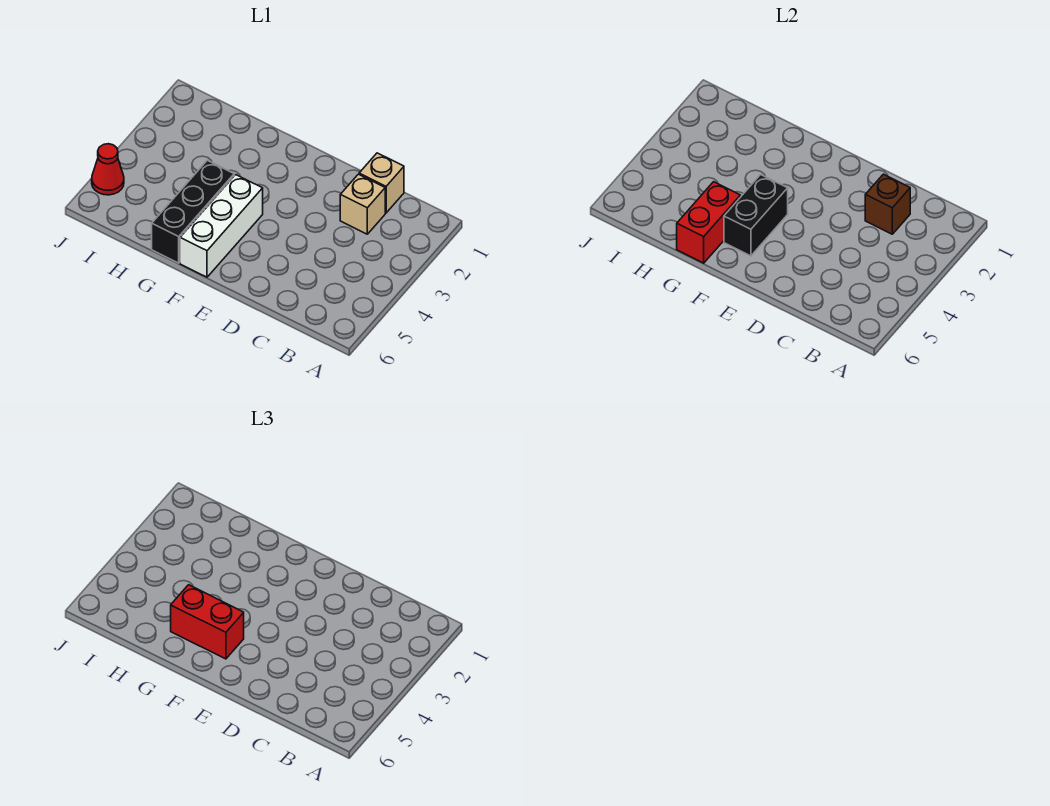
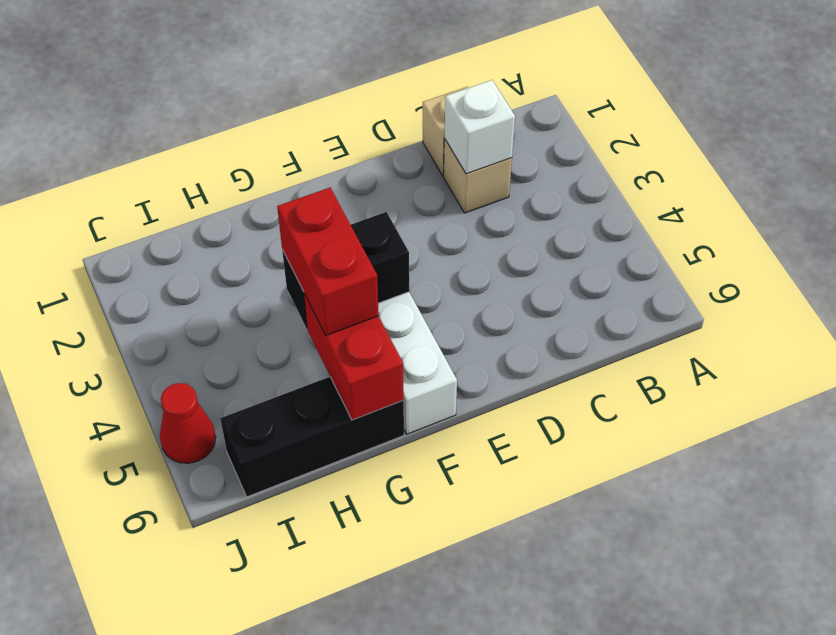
brown brick C2 level 2 -> white brick C2 level 2
black brick F4:F5 level 2 -> black brick F4:G4 level 2
red brick F5:G5 level 3 -> red brick G4:G5 level 3
black brick G4:G6 level 1 -> black brick G6:I6 level 1

